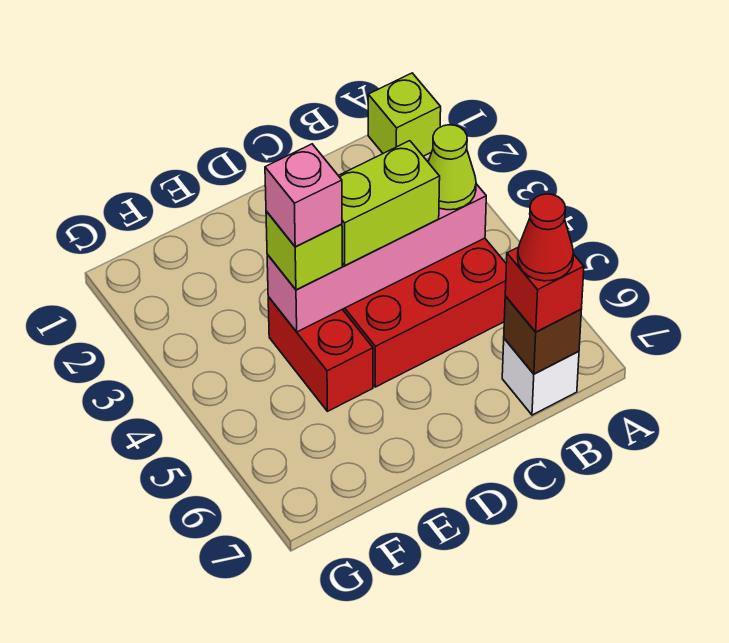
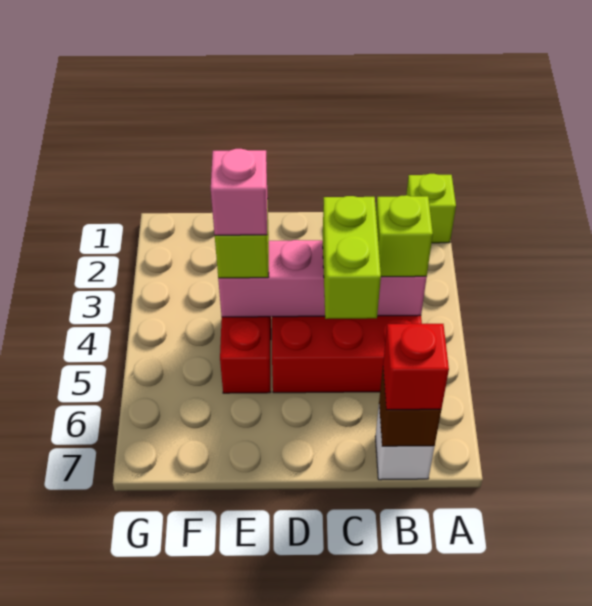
lime cone B4 level 3 -> lime brick B4 level 3
red cone B7 level 4 -> none
lime brick C4:D4 level 3 -> lime brick C4:C5 level 3

